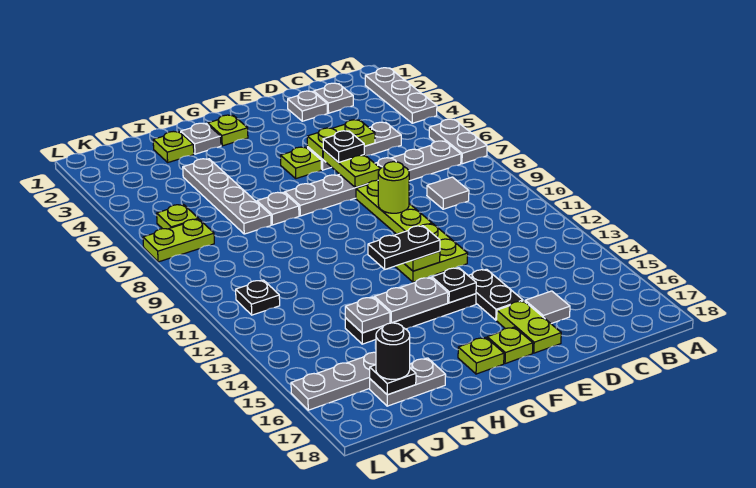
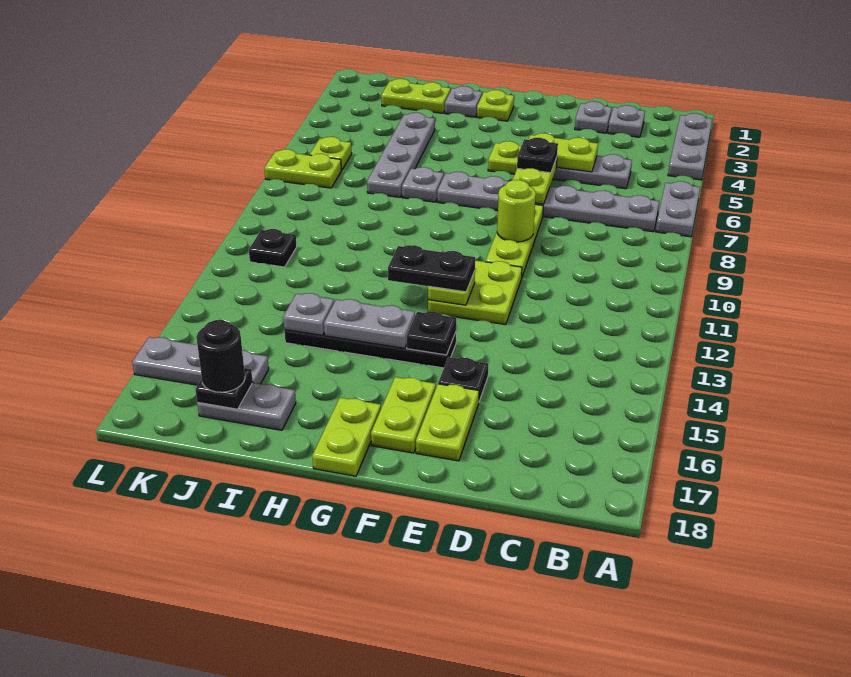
grey tile C9 level 1 -> none
grey tile D16 level 1 -> none
black plate E14:E15 level 1 -> black plate E15 level 1
lime plate F17 level 1 -> lime plate F16:F17 level 1
lime plate G17 level 1 -> lime plate G17:G18 level 1
lime plate I2 level 1 -> lime plate I2:J2 level 1

